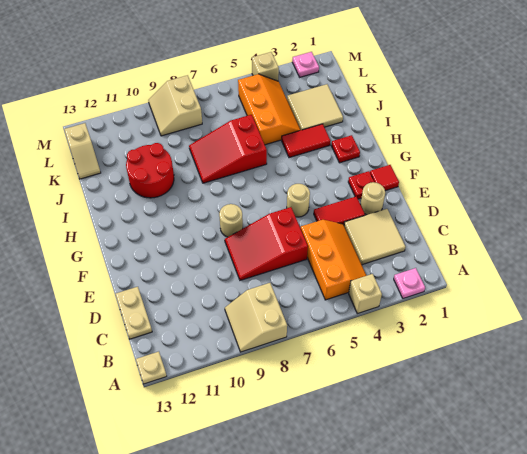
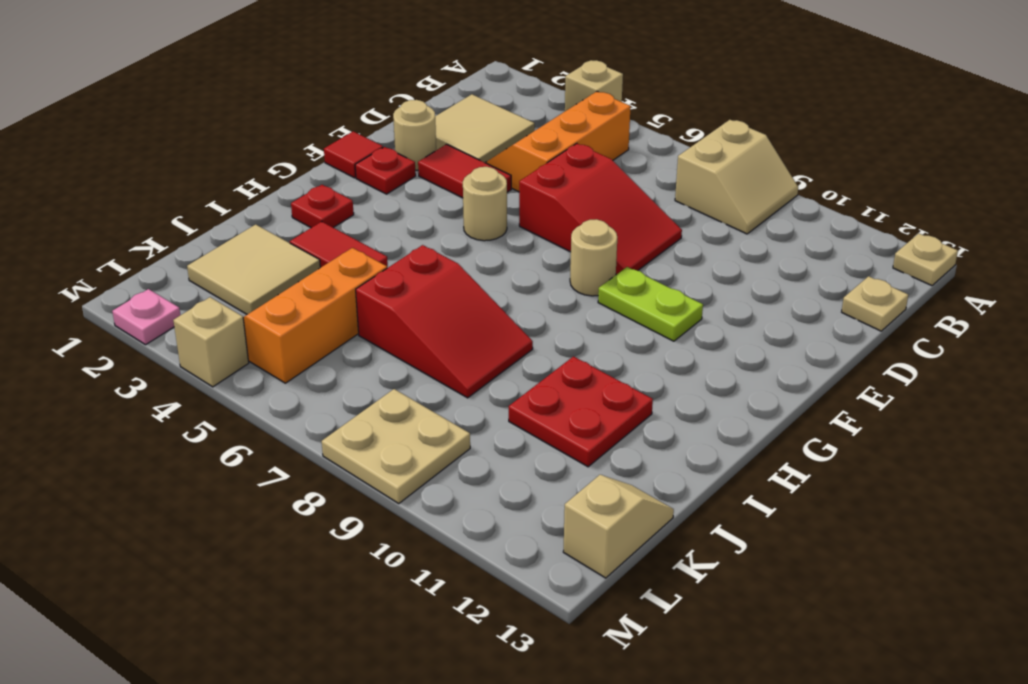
pink plate A2 level 1 -> none
tan plate C13:D13 level 1 -> tan plate C13 level 1
none -> lime plate F9:F10 level 1
red round brick I10:J11 level 1 -> red plate I10:J11 level 1
tan slope L8:M9 level 1 top 8 -> tan plate L8:M9 level 1

